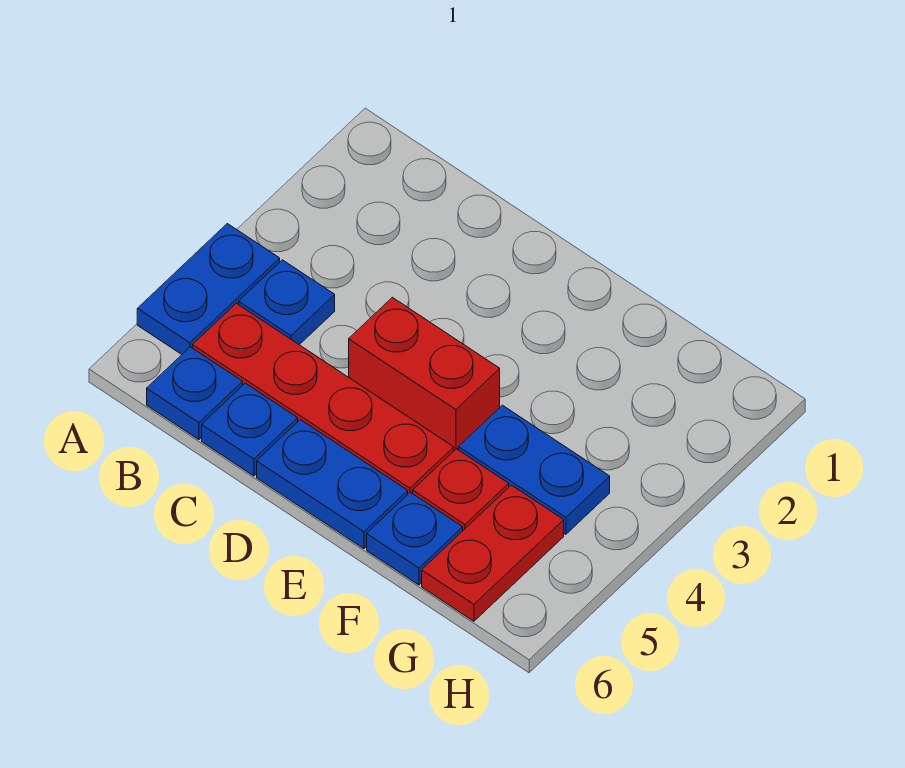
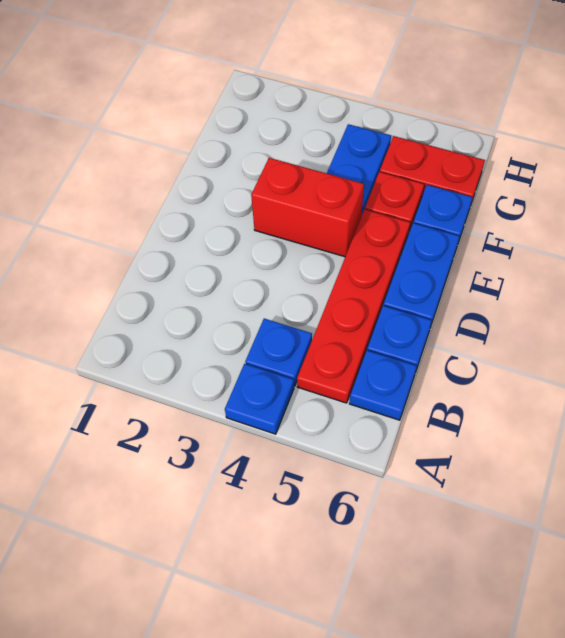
blue plate A4:A5 level 1 -> blue plate A4 level 1
red brick D4:E4 level 1 -> red brick E3:E4 level 1

